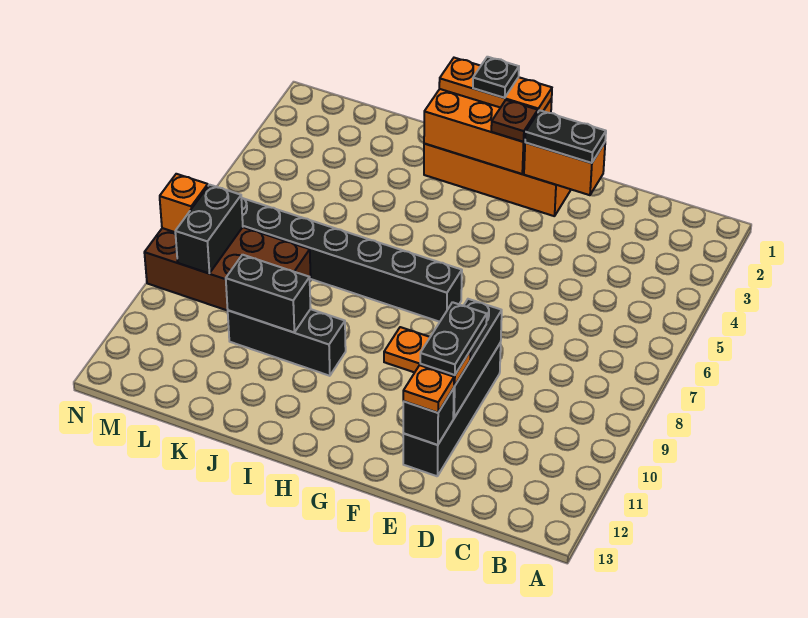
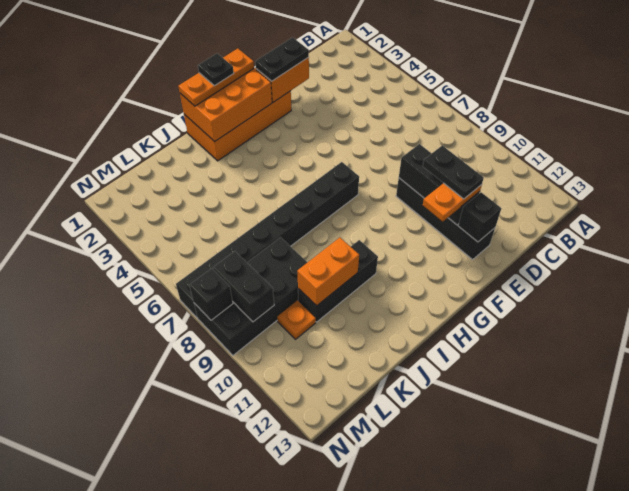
orange plate E12 level 3 -> orange plate L10 level 1
brown plate G2 level 3 -> none
black brick J10:K10 level 2 -> orange brick J10:K10 level 2
brown brick K8:N9 level 1 -> black brick K8:N9 level 1
orange brick N8 level 2 -> black brick N8 level 2

